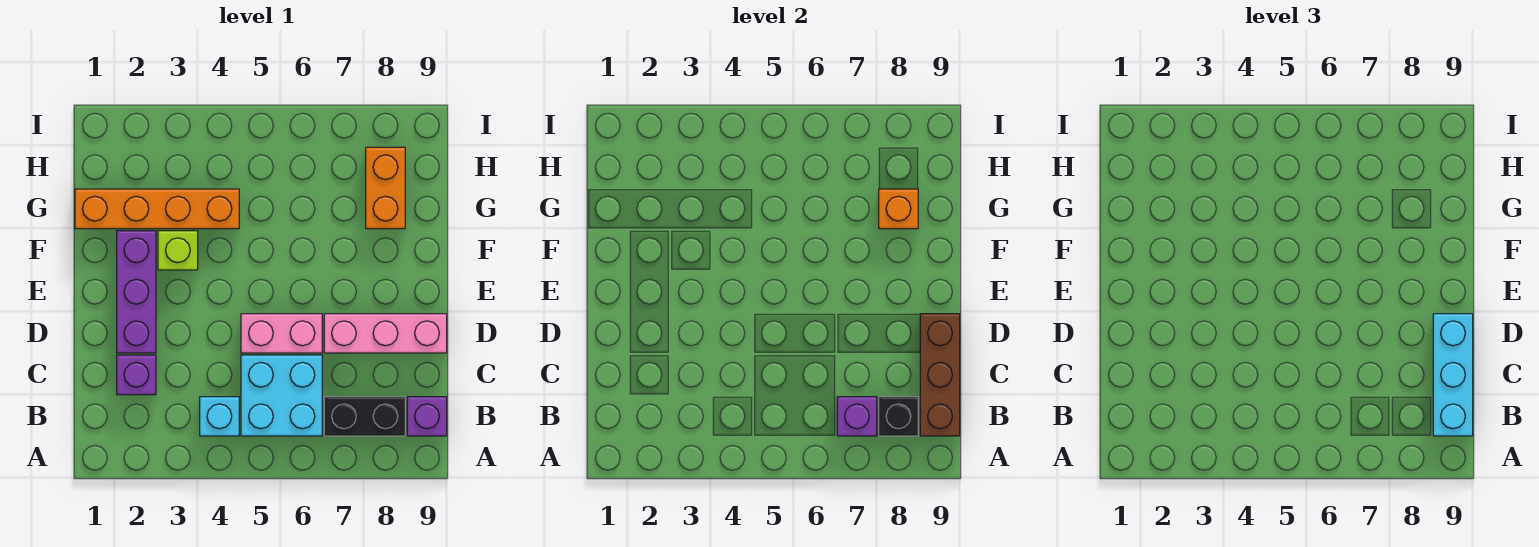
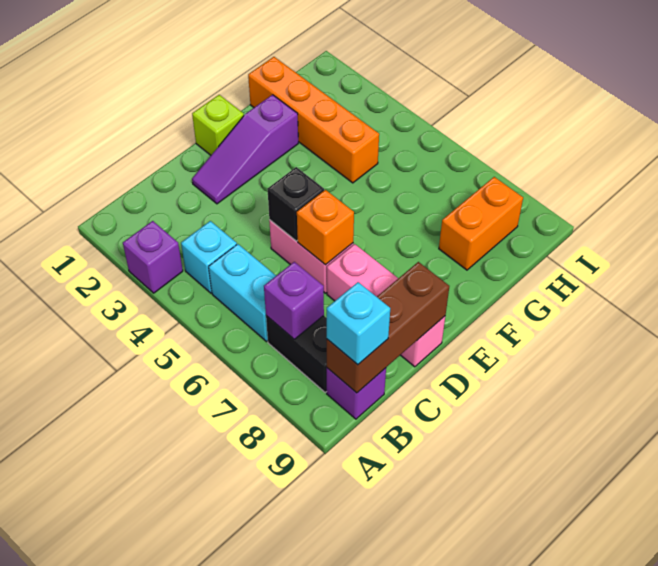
cyan brick B5:C6 level 1 -> cyan brick B5:B6 level 1
black brick B8 level 2 -> black brick D5 level 2
cyan brick B9:D9 level 3 -> cyan brick B9 level 3
purple brick C2 level 1 -> purple brick A3 level 1
purple brick D2:F2 level 1 -> purple slope D2:F2 level 1 top F
lime brick F3 level 1 -> lime brick E1 level 1
orange brick G8 level 2 -> orange brick D6 level 2

